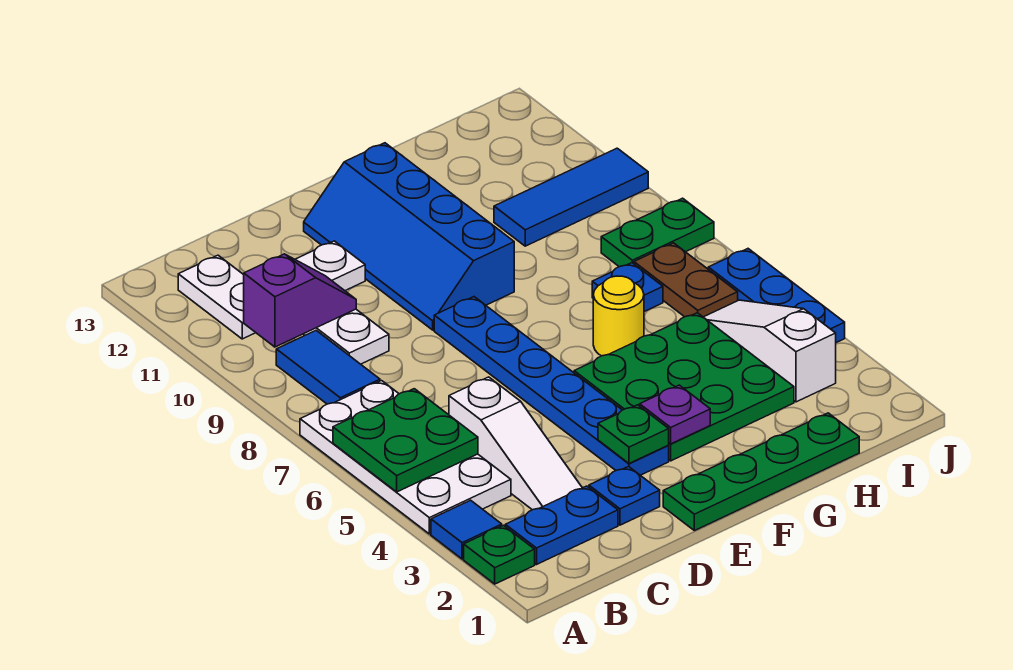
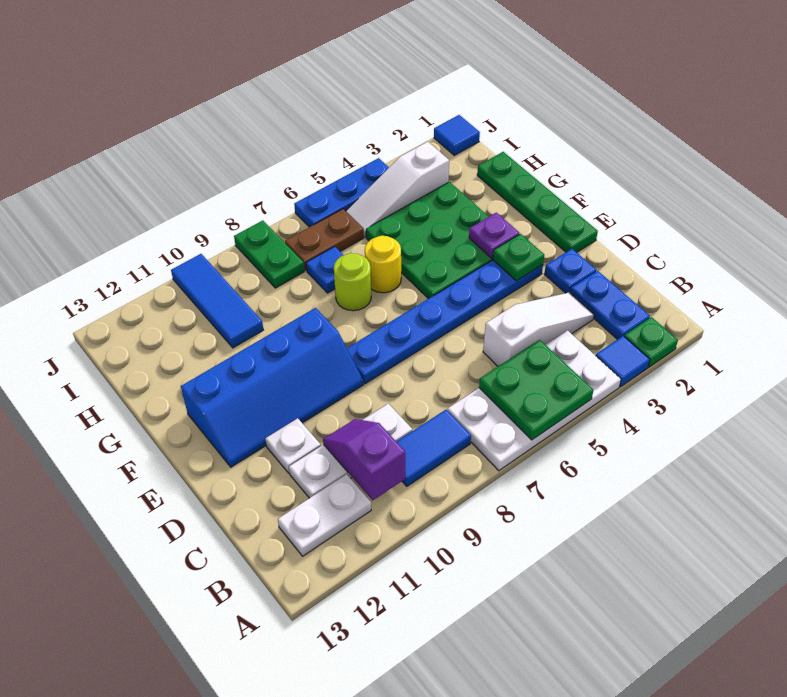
none -> lime round brick G7 level 1
none -> blue tile J1 level 1

